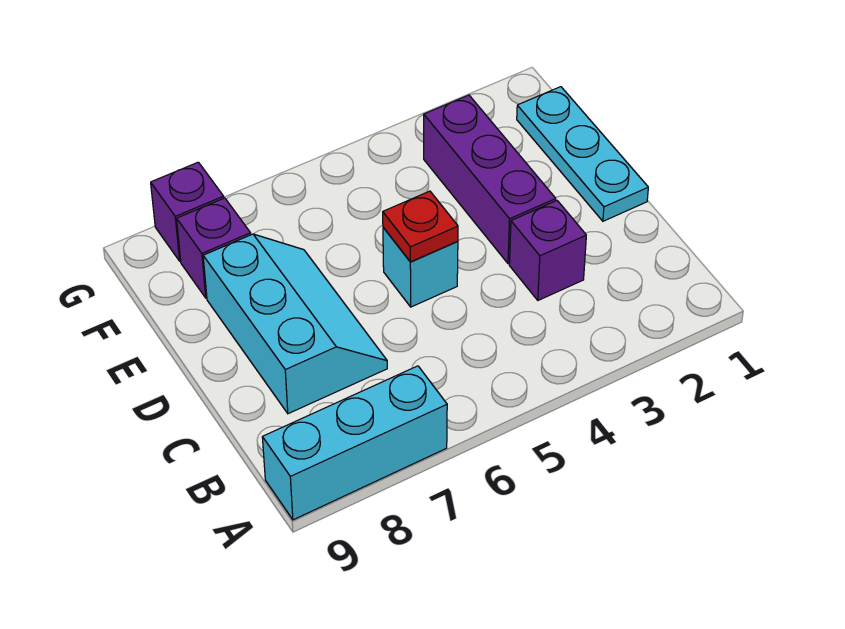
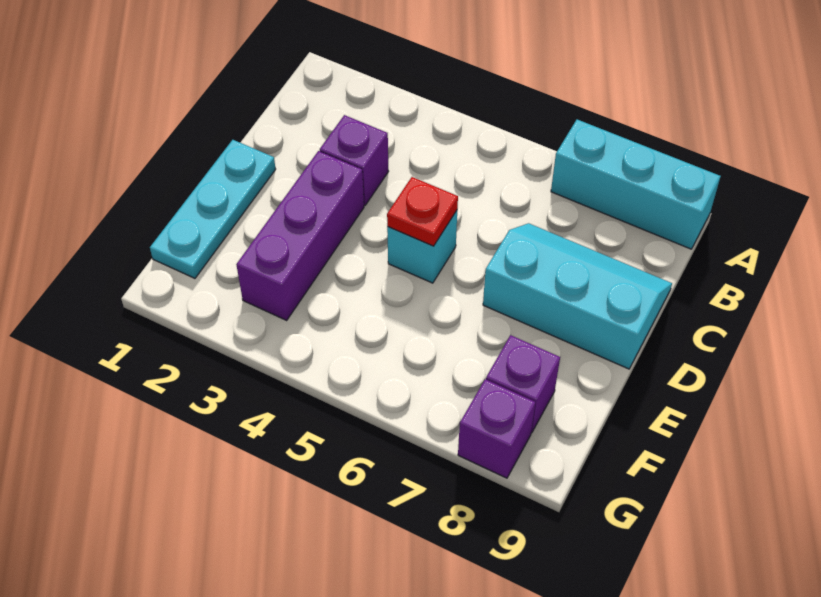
cyan slope C7:E8 level 1 top 8 -> cyan slope C7:D9 level 1 top D

